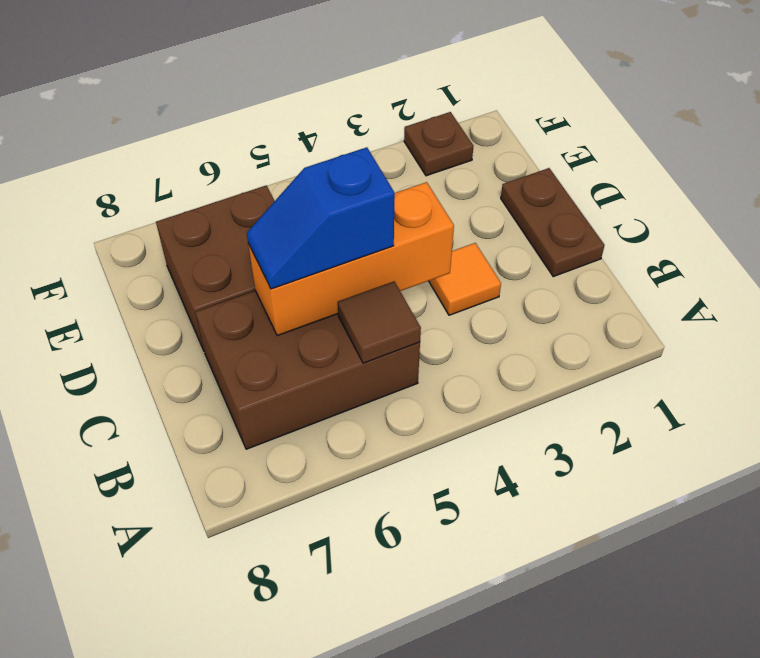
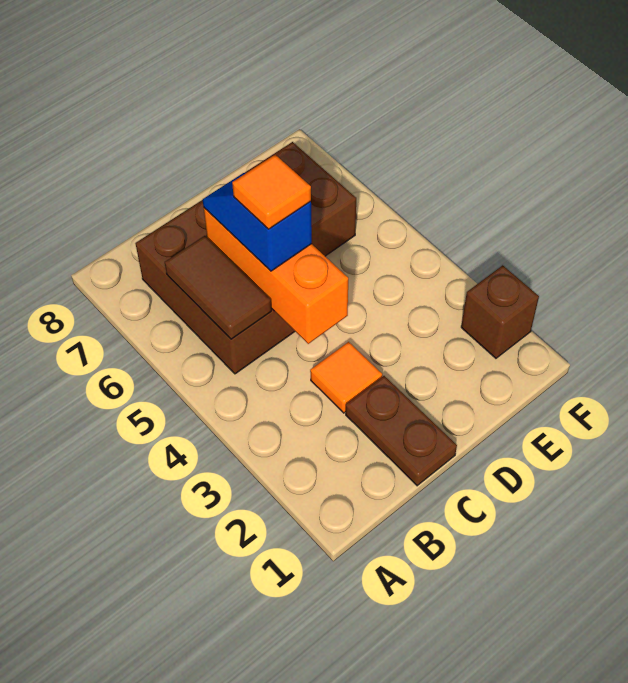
brown tile B5 level 2 -> brown tile B5:B6 level 2
brown plate C1:D1 level 1 -> brown plate C1:C2 level 1
none -> orange tile C5 level 4
brown plate F2 level 1 -> brown brick F2 level 1

